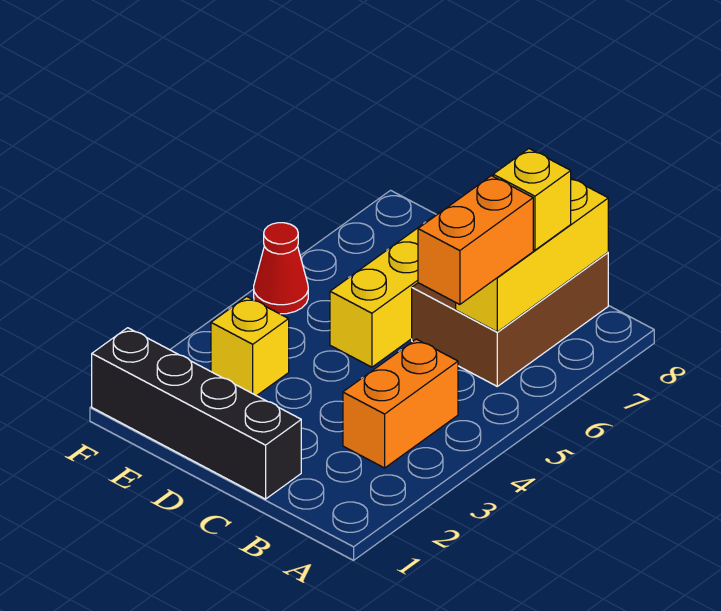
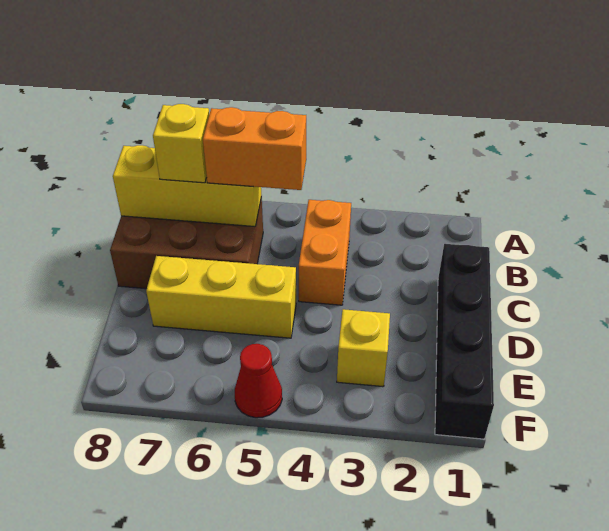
orange brick B3:B4 level 1 -> orange brick B4:C4 level 1

